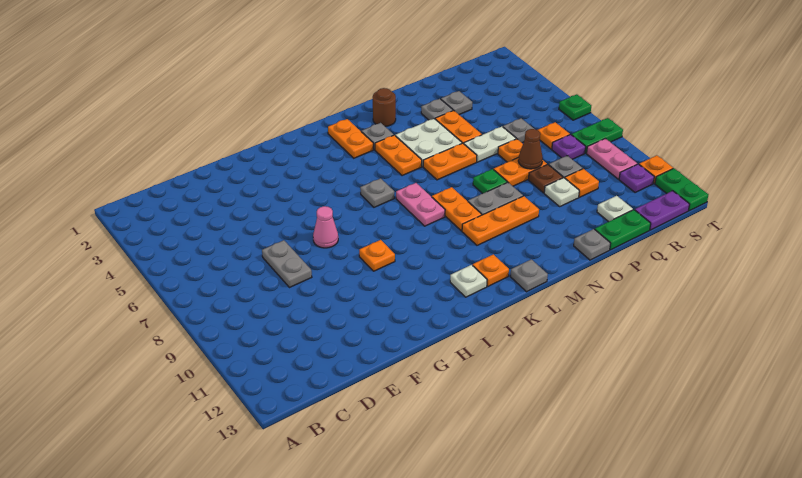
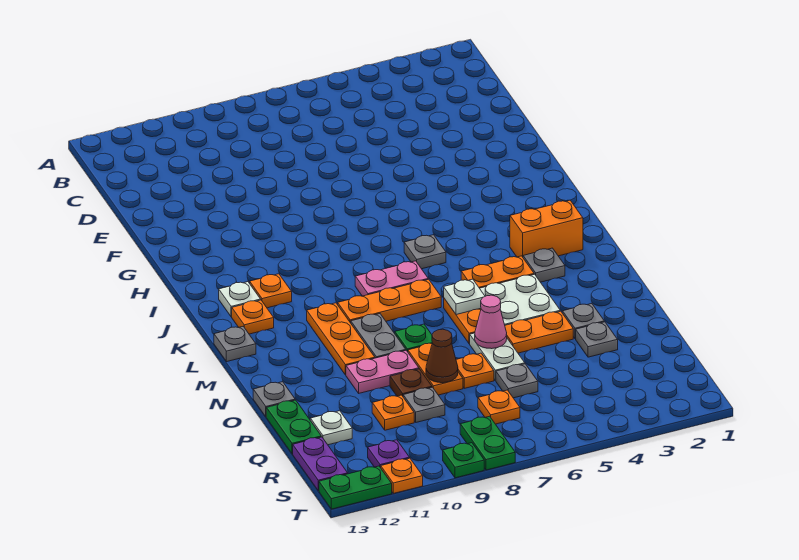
grey plate E7:E8 level 1 -> none
pink cone G7 level 1 -> pink cone O6 level 2
orange plate H9 level 1 -> orange plate J11 level 1
orange plate K2:K3 level 1 -> orange brick K2:K3 level 1
orange plate L8:L9 level 1 -> orange plate L7:L9 level 1
brown round brick M2 level 1 -> none
white plate P10 level 1 -> white plate M6 level 2
purple plate R8 level 1 -> none
pink plate S9:S10 level 1 -> pink plate O9:O10 level 1
green plate T6 level 1 -> green plate T9 level 1

